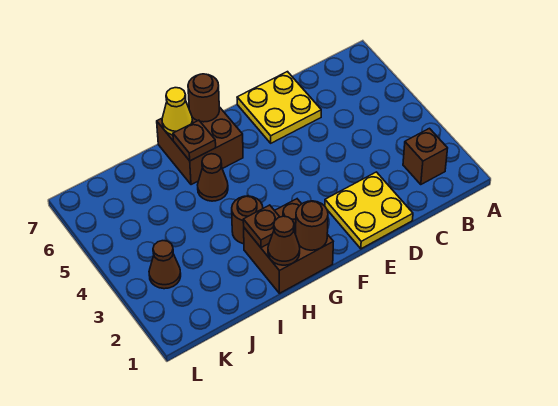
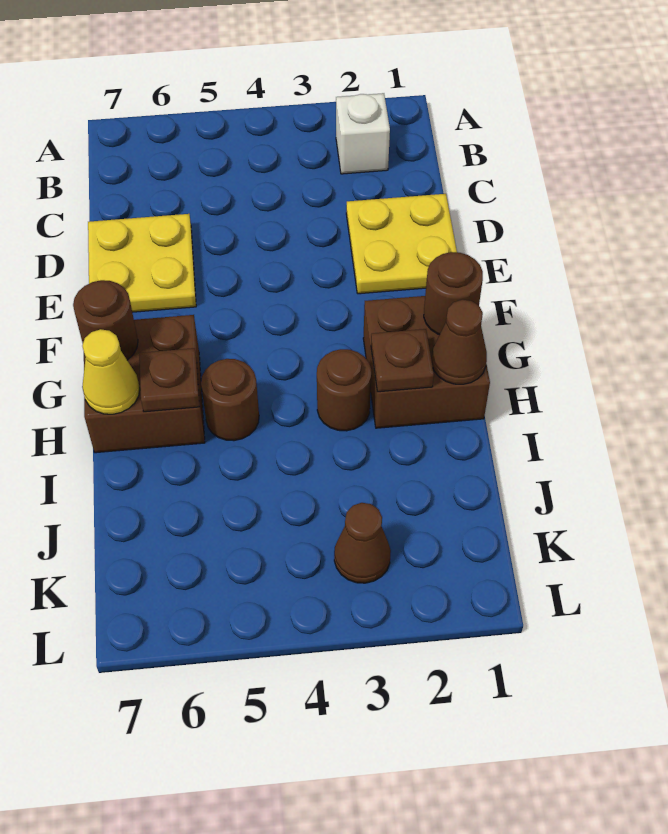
brown brick B2 level 1 -> white brick B2 level 1
brown cone H5 level 1 -> brown round brick H5 level 1

